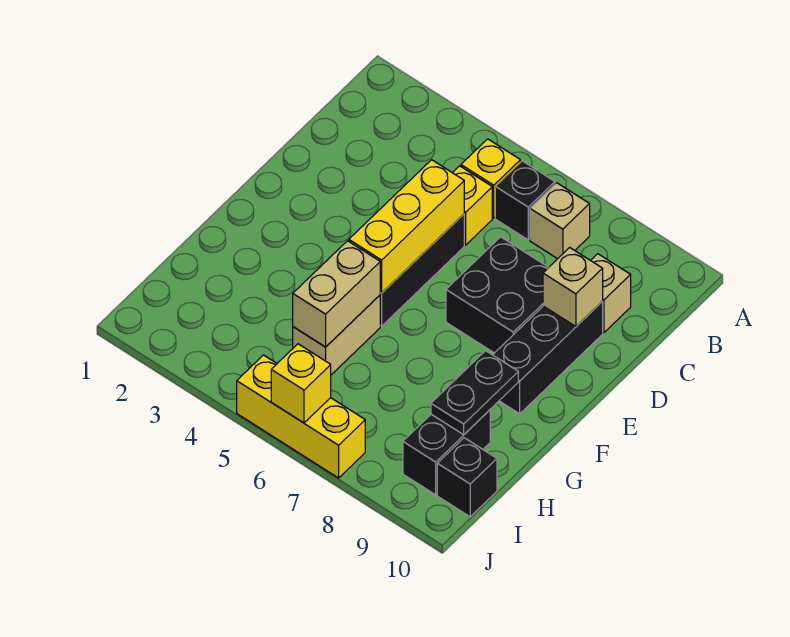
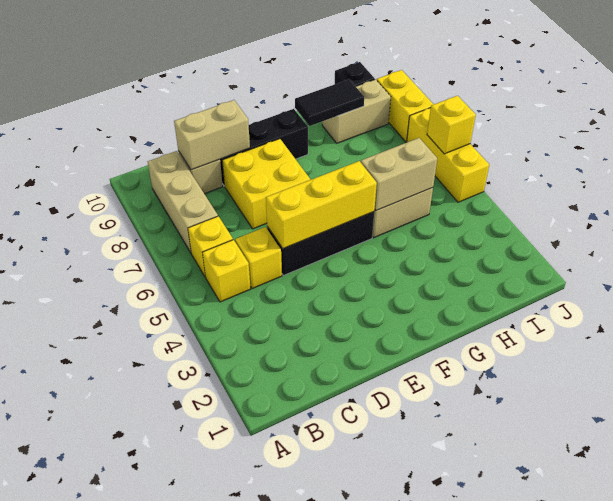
black brick B6 level 1 -> yellow brick B6 level 1
tan brick B7 level 1 -> tan brick B7:B9 level 1
black brick D7:E8 level 1 -> yellow brick D7:E8 level 1
tan brick D9 level 2 -> tan brick C9:D9 level 2
black plate G9:H9 level 2 -> black tile G9:H9 level 2
black brick H9:I9 level 1 -> tan brick H9:I9 level 1
none -> yellow brick J8:J9 level 1

